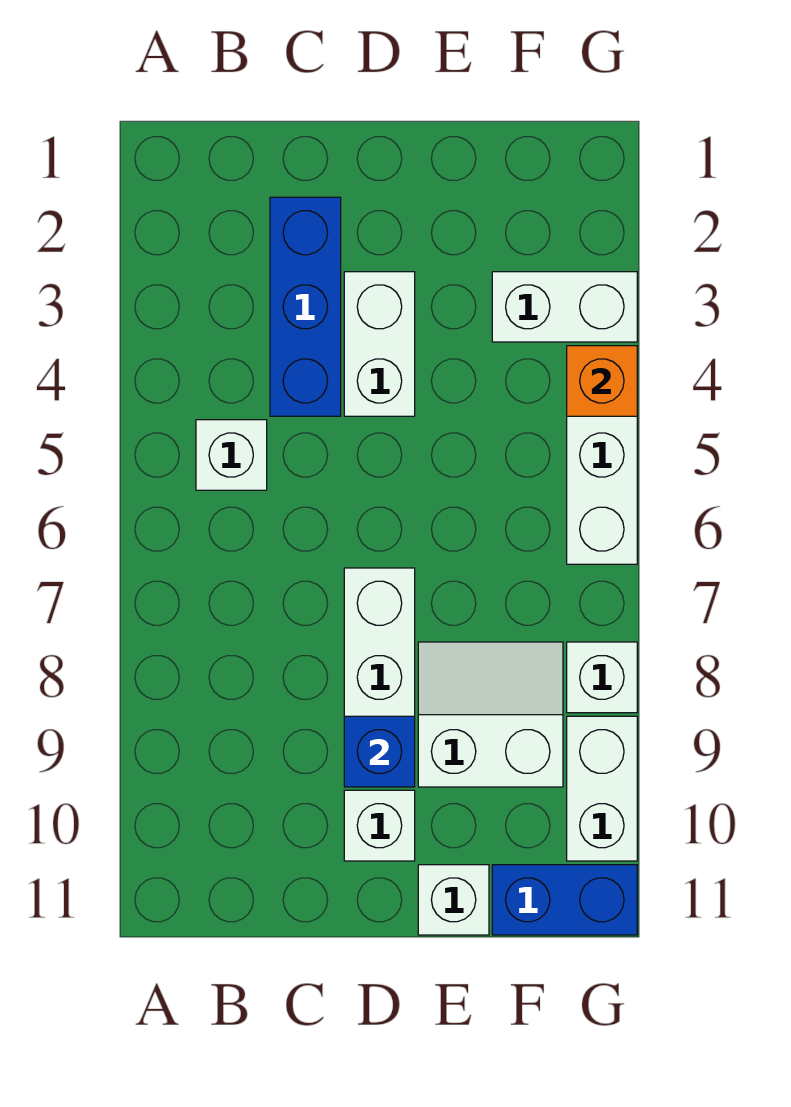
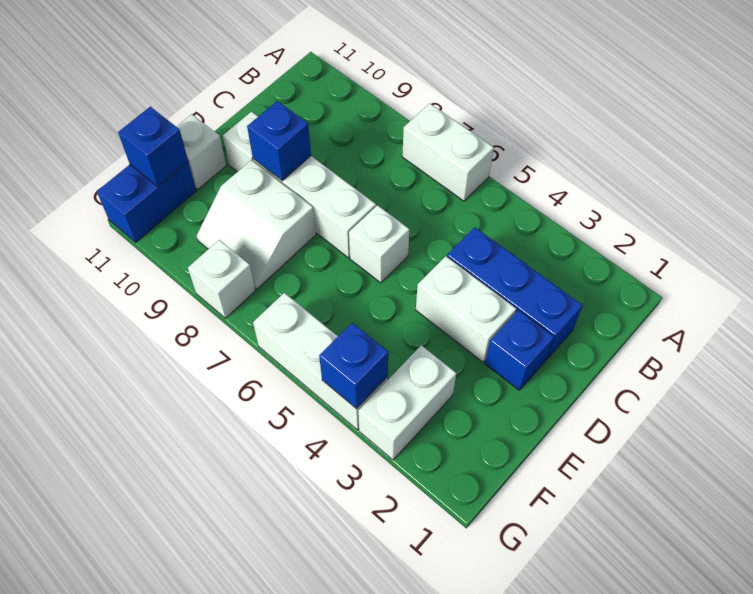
white brick B5 level 1 -> white brick D6 level 1
none -> blue brick D2 level 1
white slope E8:F9 level 1 top 9 -> white slope E8:F9 level 1 top E
none -> blue brick F11 level 2
orange brick G4 level 2 -> blue brick G4 level 2
white brick G9:G10 level 1 -> white brick A6:A7 level 1

